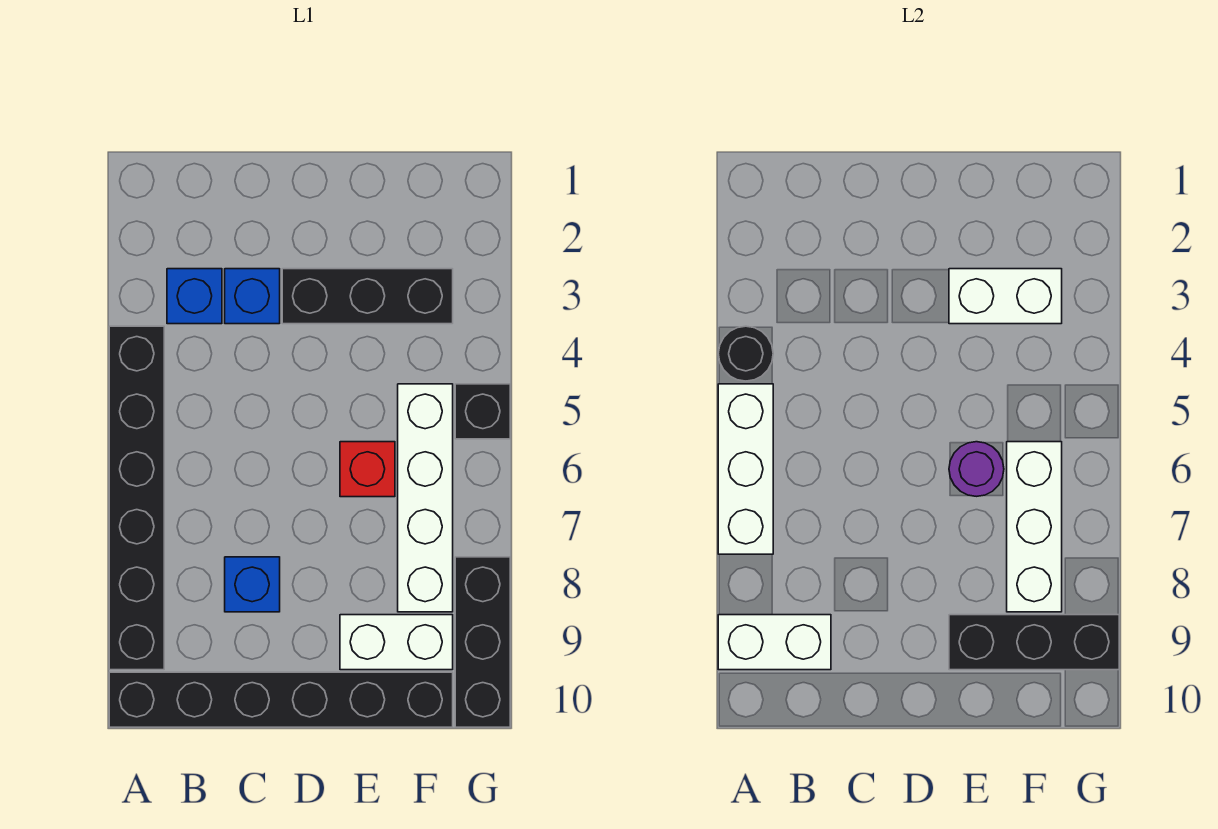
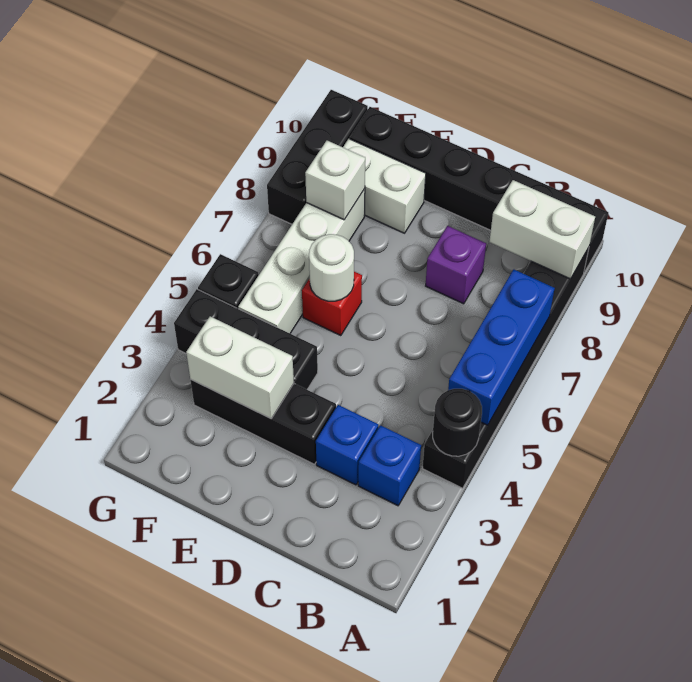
white brick A5:A7 level 2 -> blue brick A5:A7 level 2
blue brick C8 level 1 -> purple brick C8 level 1
purple round brick E6 level 2 -> white round brick E6 level 2
black brick E9:G9 level 2 -> black brick E4:G4 level 1
white brick F6:F8 level 2 -> white brick F8 level 2

